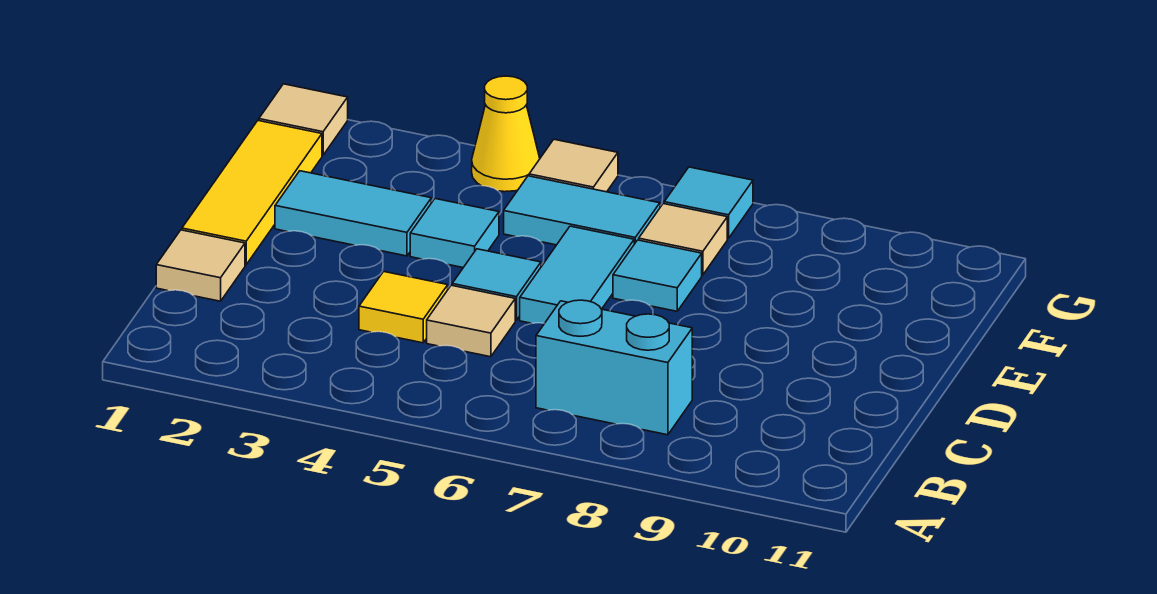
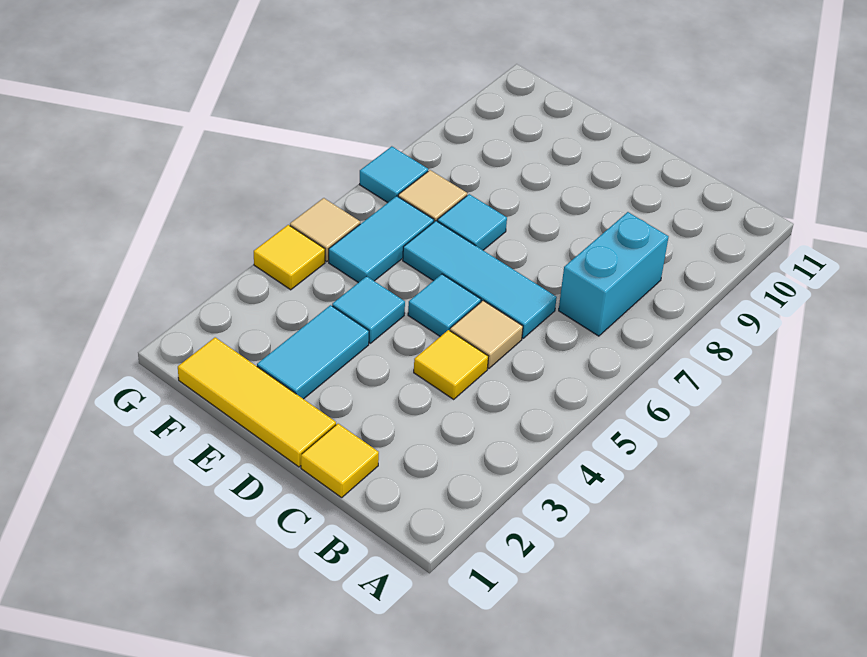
tan tile C1 level 1 -> yellow tile C1 level 1
cyan tile D6:E6 level 1 -> cyan tile C6:E6 level 1
tan tile G1 level 1 -> none
yellow cone G4 level 1 -> yellow tile G4 level 1

